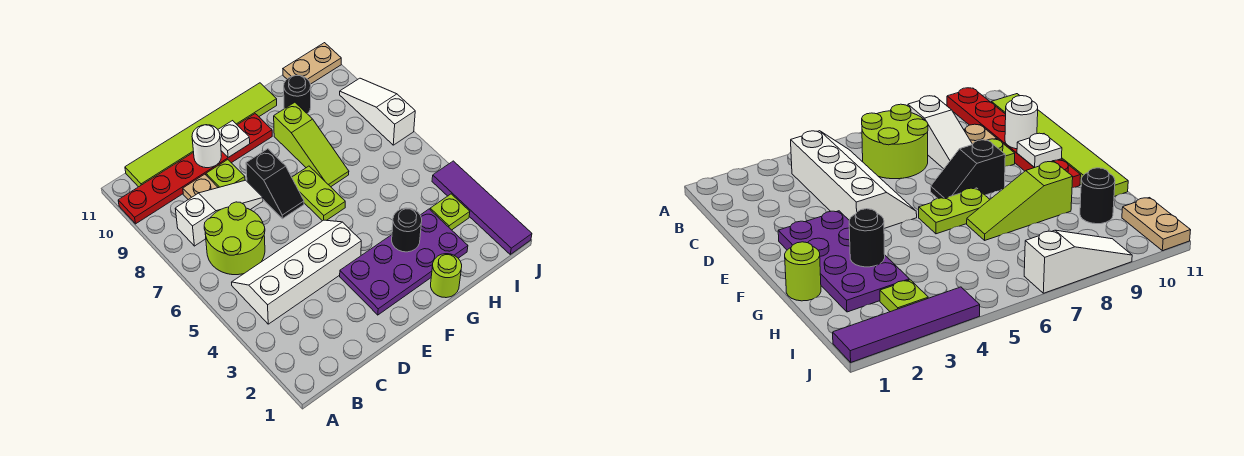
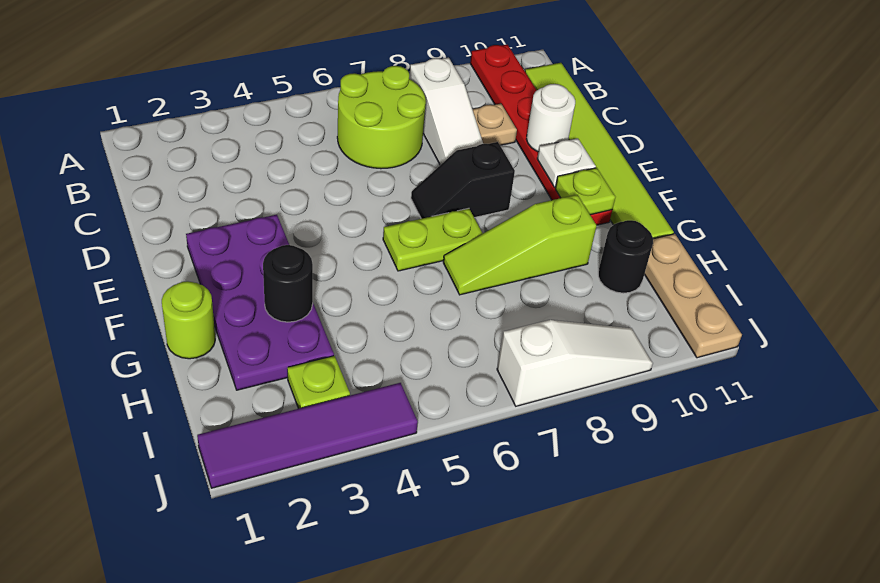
white slope B4:E5 level 1 top 4 -> none
lime plate D9 level 1 -> lime plate F10 level 2
tan plate I11:J11 level 1 -> tan plate H11:J11 level 1

